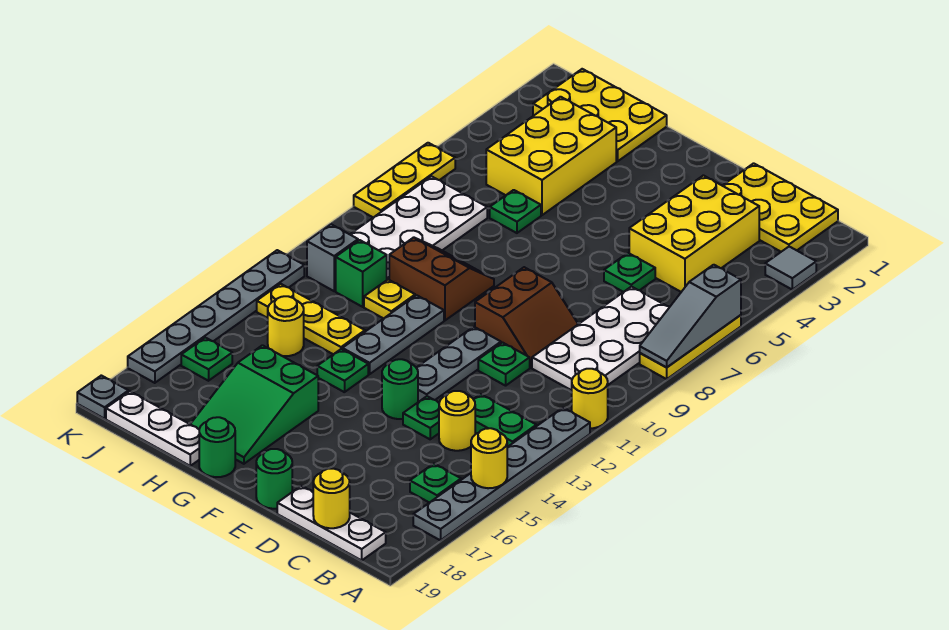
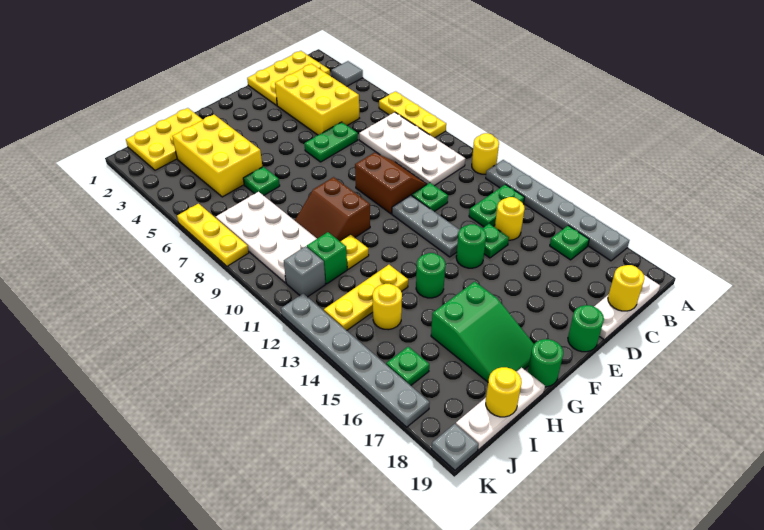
grey slope A6:A8 level 2 top 6 -> none
yellow round brick A15 level 2 -> yellow round brick I19 level 2
green plate D6 level 1 -> green plate D6:E6 level 1
brown slope G9:H10 level 1 top 10 -> brown slope G9:H10 level 1 top G
grey plate G11:G13 level 1 -> none
green plate G14 level 1 -> green round brick G14 level 1

